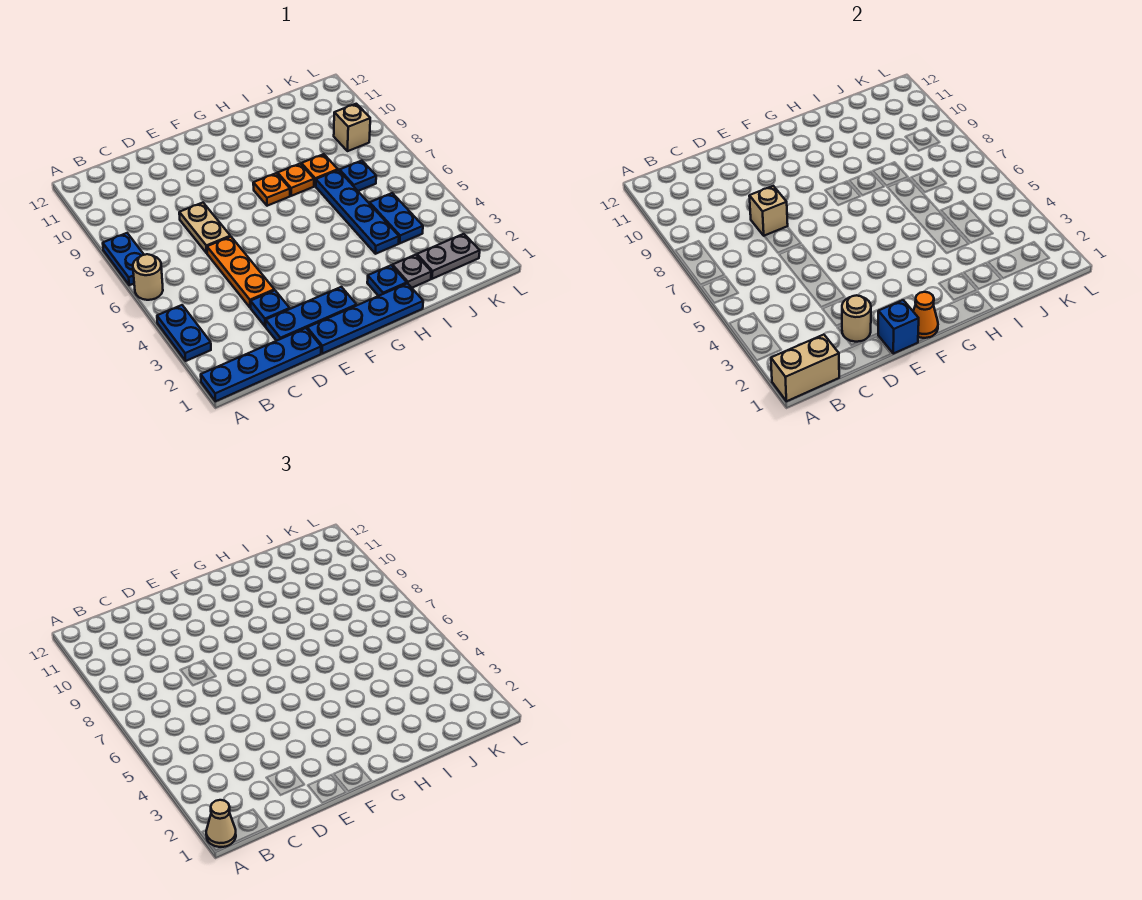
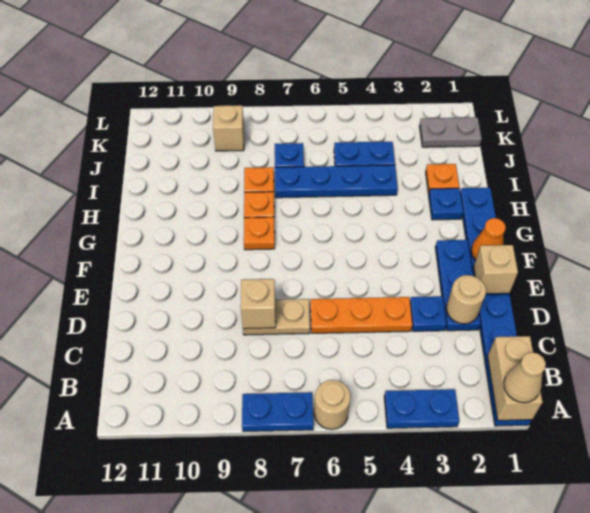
blue brick E1 level 2 -> tan brick E1 level 2
grey plate I2 level 1 -> orange plate I2 level 1
grey plate J2:K2 level 1 -> grey plate K1:K2 level 1

